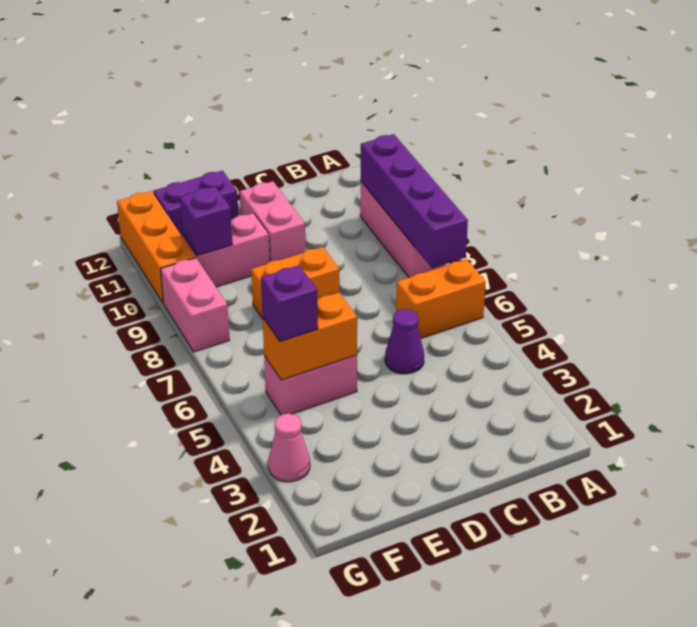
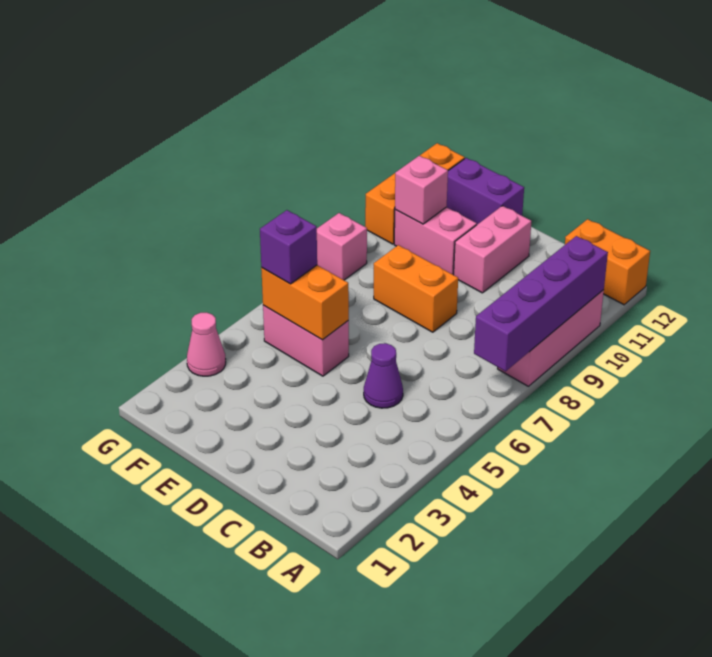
orange brick A6:B6 level 1 -> orange brick A12:B12 level 1
purple brick F10 level 2 -> pink brick F10 level 2
pink brick G8:G9 level 1 -> pink brick G8 level 1

